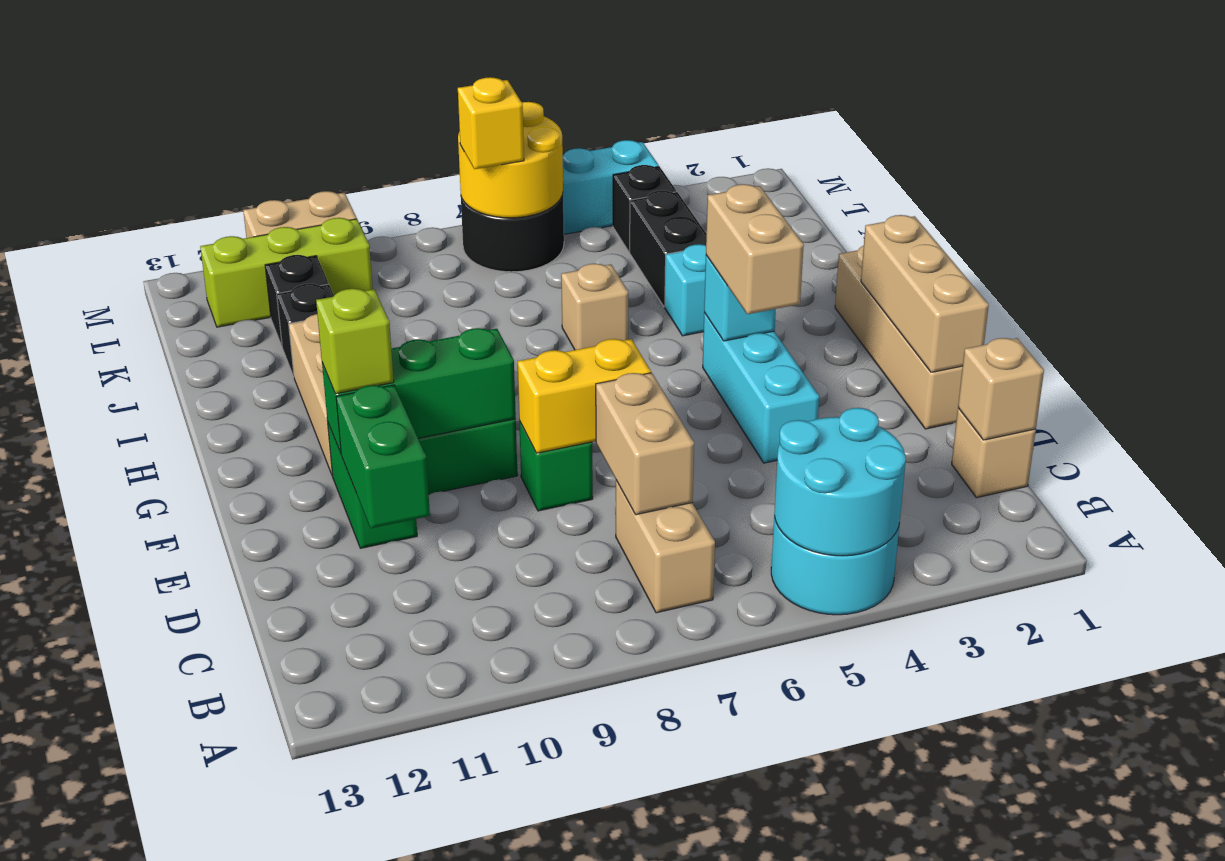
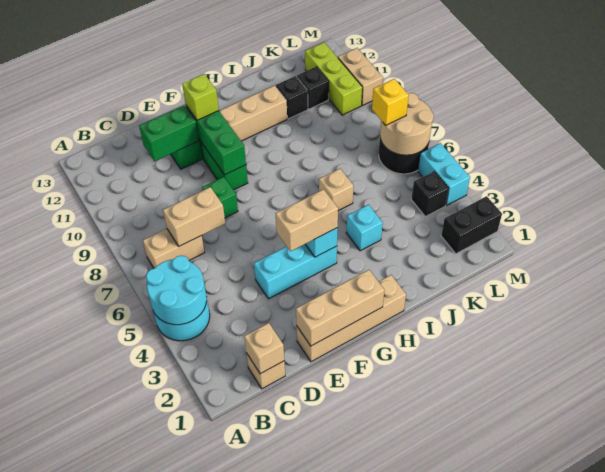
yellow brick E7:E8 level 2 -> none
black brick J4:K4 level 1 -> black brick L2:M2 level 1
yellow round brick L6:M7 level 2 -> tan round brick L6:M7 level 2

